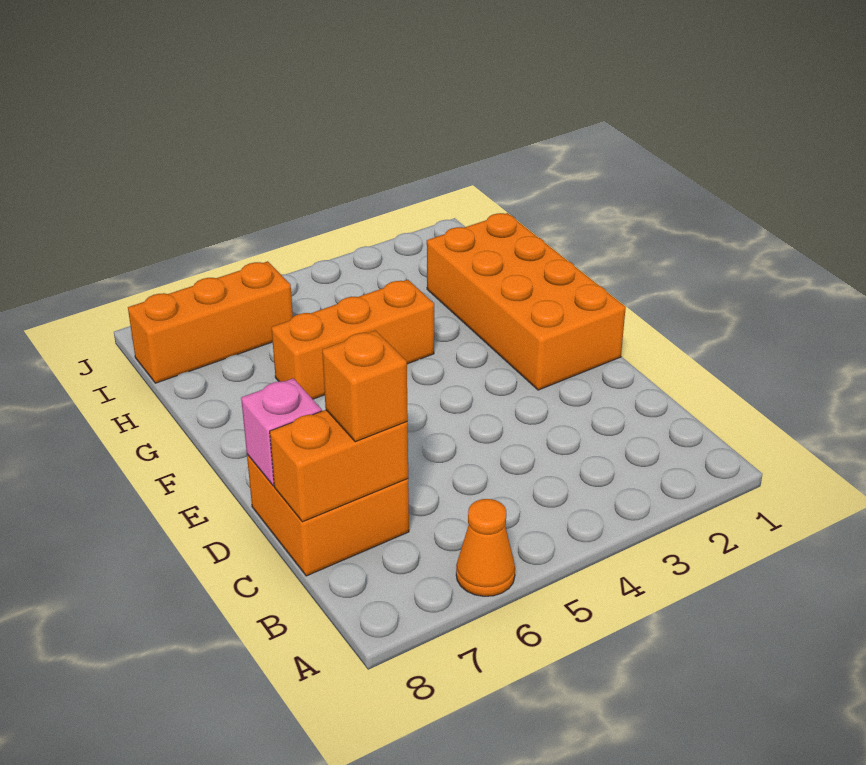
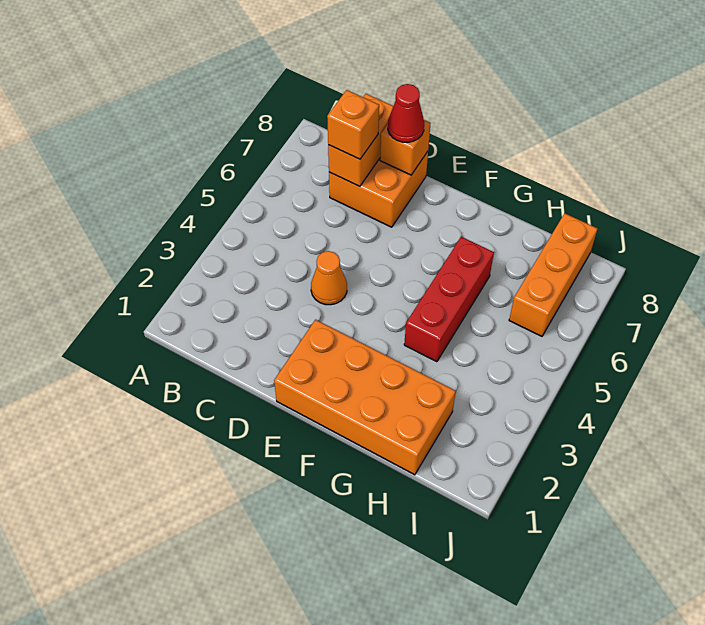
orange cone A6 level 1 -> orange cone D4 level 1
pink brick D8 level 2 -> orange brick D8 level 2
none -> red cone D8 level 3
orange brick G4:G6 level 1 -> red brick G4:G6 level 1

